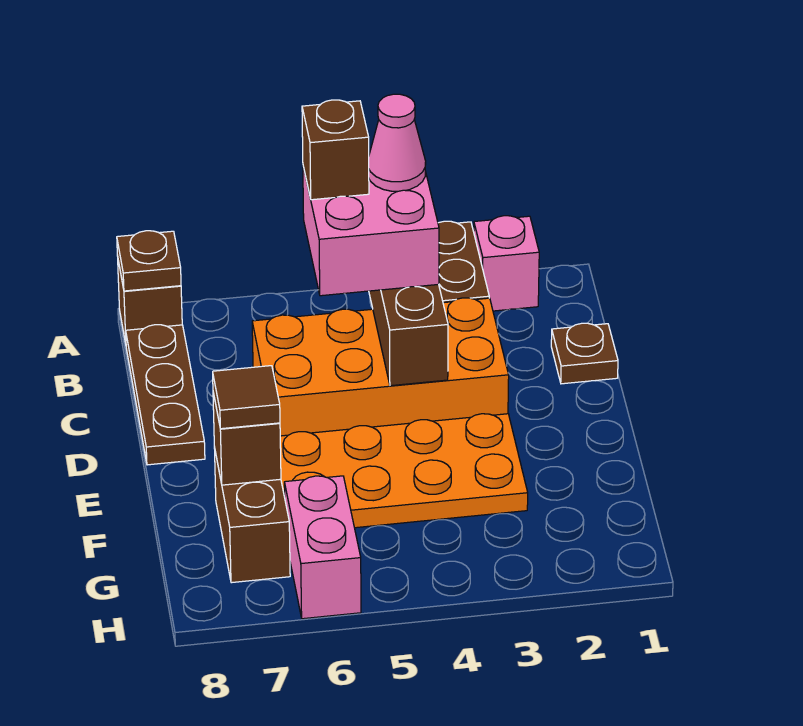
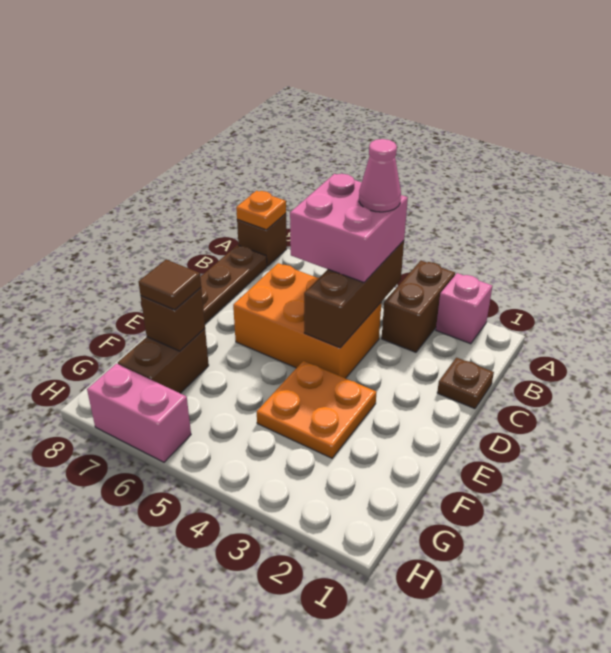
brown plate A8 level 2 -> orange plate A8 level 2
brown brick B5 level 4 -> none
orange brick C3:D6 level 1 -> orange brick C4:D6 level 1
orange plate E3:F6 level 1 -> orange plate E3:F4 level 1
pink brick G6:H6 level 1 -> pink brick H6:H7 level 1

